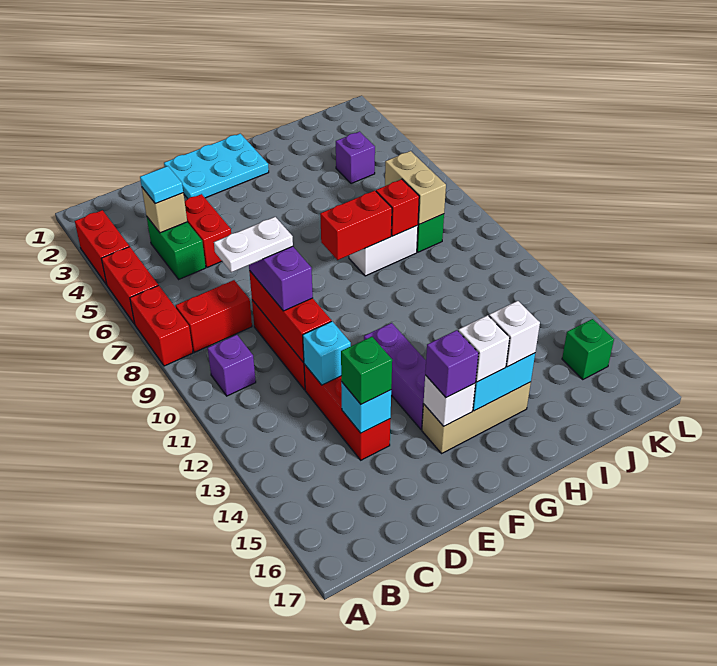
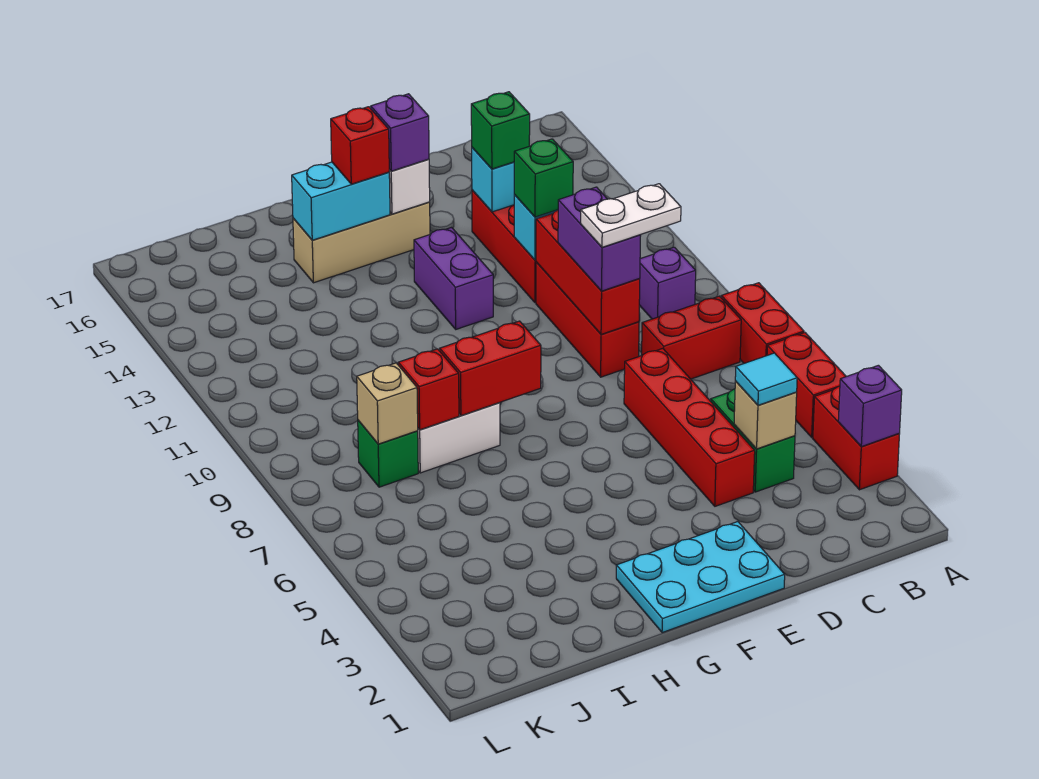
red brick D4:D5 level 1 -> red brick D4:D7 level 1
purple brick F12:F14 level 1 -> purple brick F12:F13 level 1
white brick G15 level 3 -> red brick G15 level 3
white brick H15 level 3 -> none
purple brick J4 level 1 -> purple brick A3 level 2
tan brick J7:J8 level 2 -> tan brick J8 level 2
green brick K15 level 1 -> green brick D12 level 3

